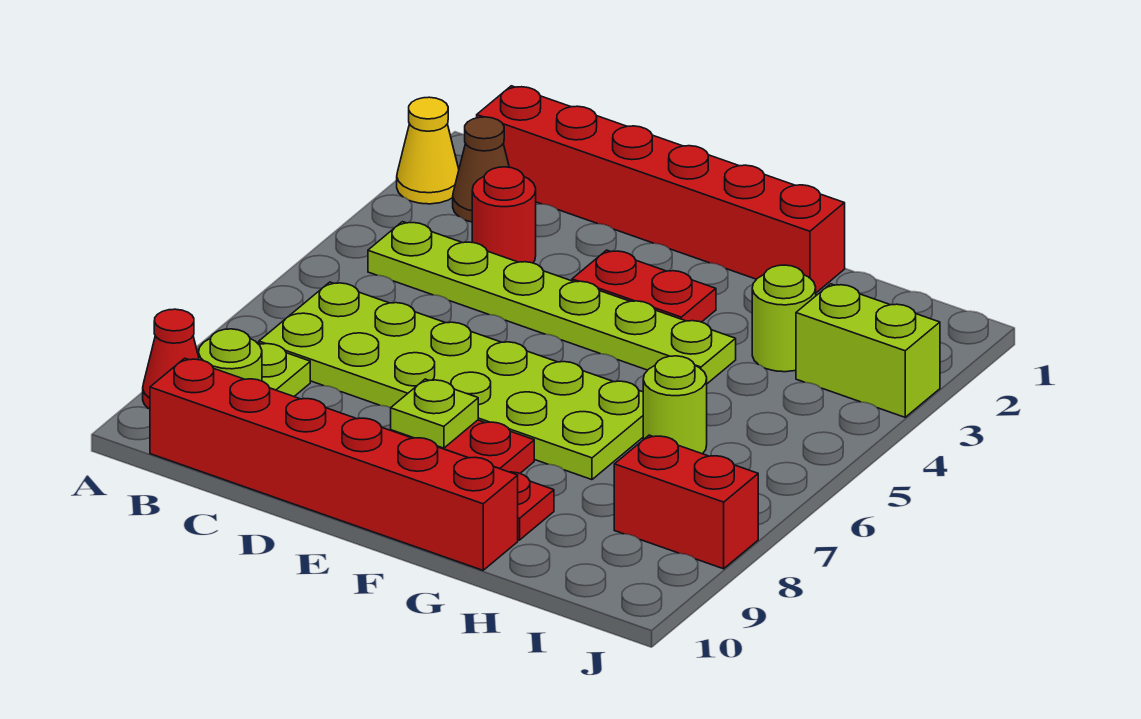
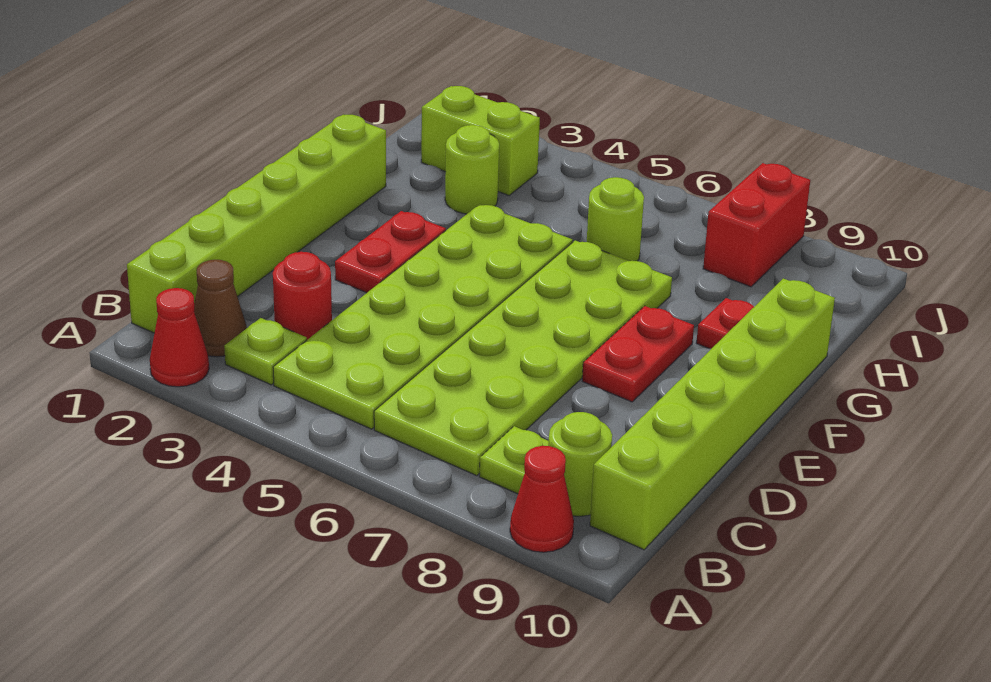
yellow cone A2 level 1 -> red cone A2 level 1
red brick B1:G1 level 1 -> lime brick B1:G1 level 1
lime plate B4:G4 level 1 -> lime plate B4:G5 level 1
red brick B10:G10 level 1 -> lime brick B10:G10 level 1
lime plate E8 level 2 -> lime plate B3 level 1
lime brick I3:J3 level 1 -> lime brick I2:I3 level 1

